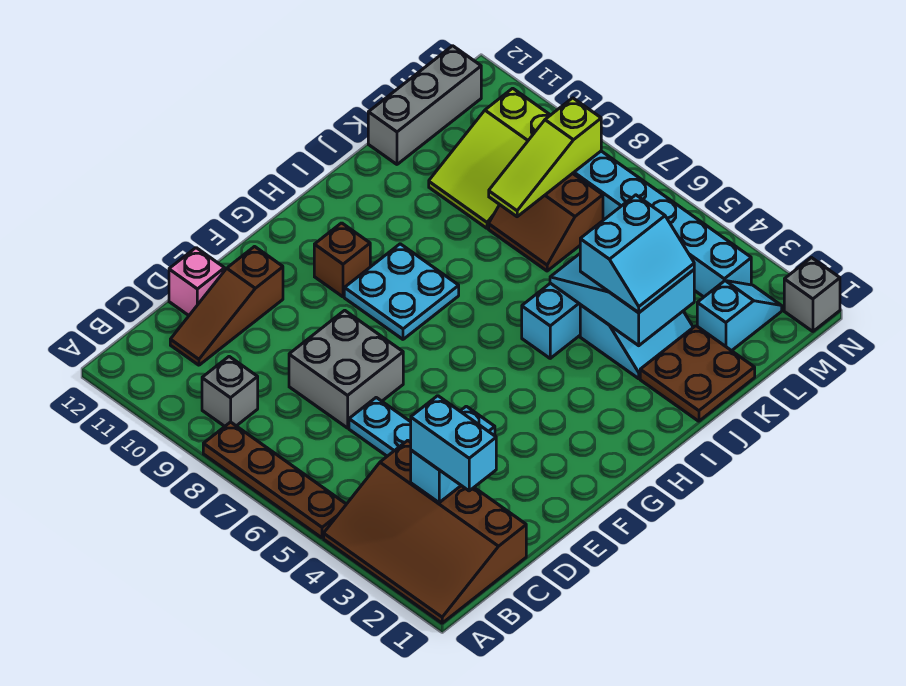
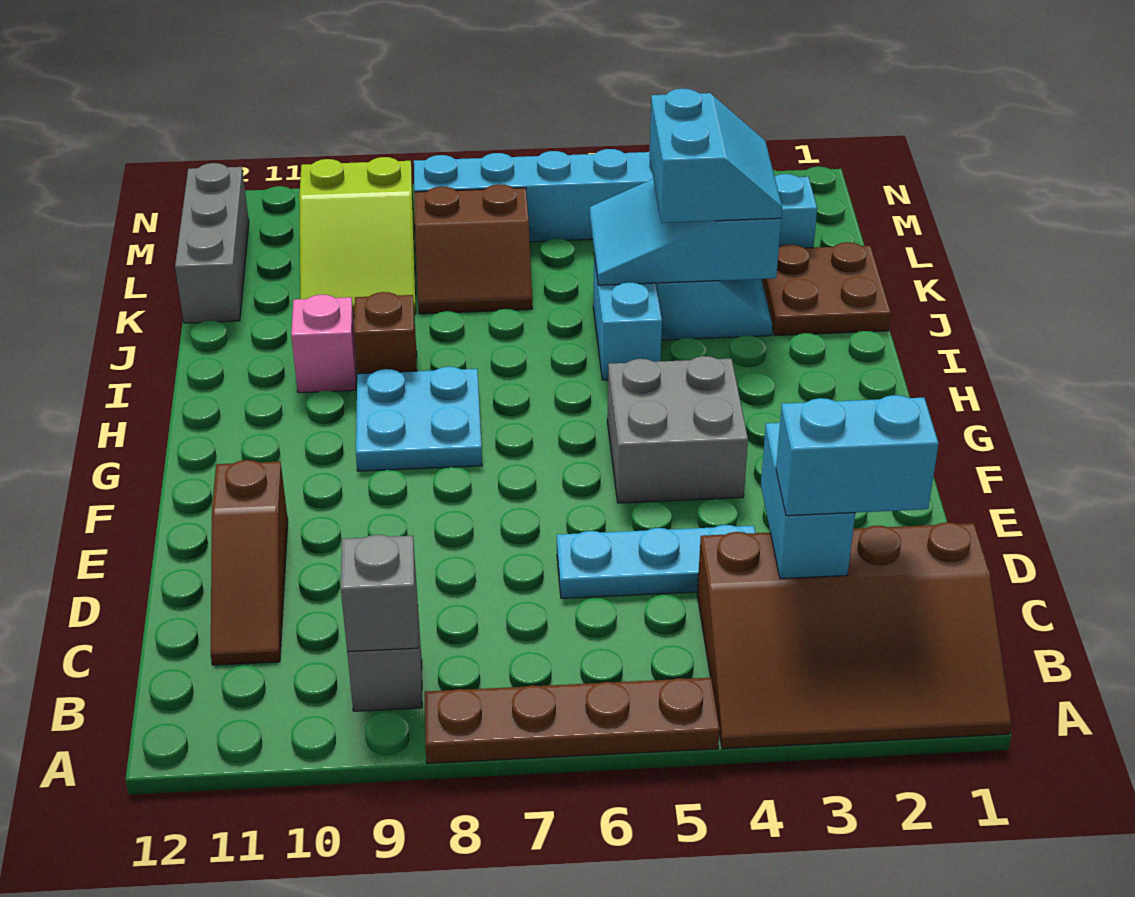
grey brick D7:E8 level 1 -> grey brick F4:G5 level 1
pink brick D12 level 1 -> pink brick I10 level 1
brown brick G10 level 1 -> brown brick I9 level 1
lime slope K8:M8 level 2 top M -> none
grey brick N1 level 1 -> grey brick B9 level 2

